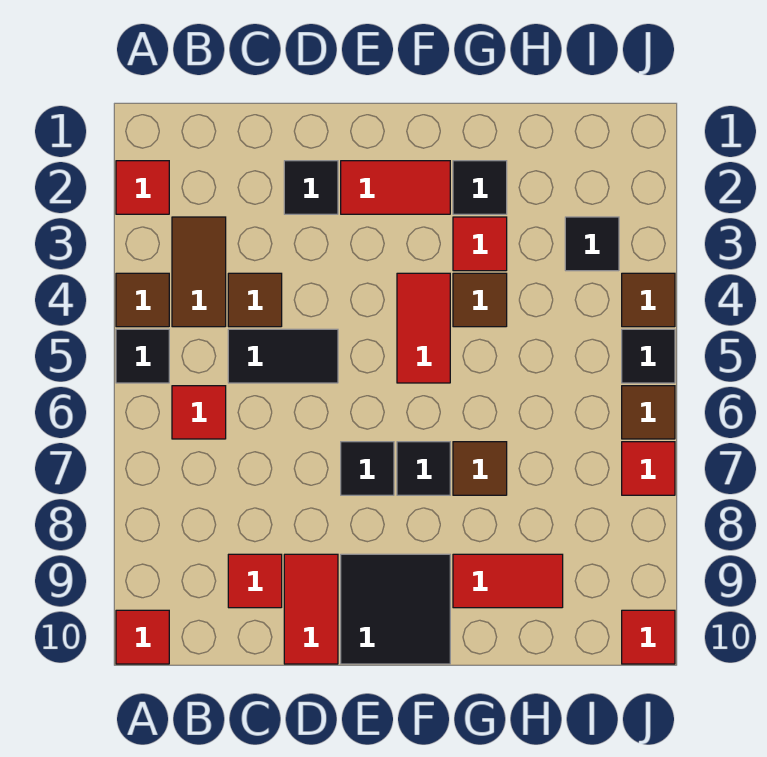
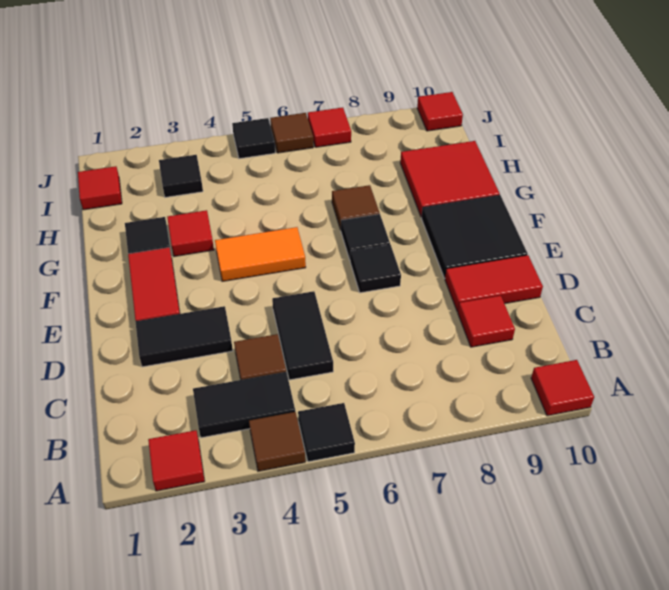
brown tile B3:B4 level 1 -> black tile B3:B4 level 1
red tile B6 level 1 -> red tile I1 level 1
black tile D2 level 1 -> black tile D2:D3 level 1
red tile F4:F5 level 1 -> orange tile F4:F5 level 1
brown tile G4 level 1 -> none
red tile G9:H9 level 1 -> red tile G9:H10 level 1
brown tile J4 level 1 -> none

